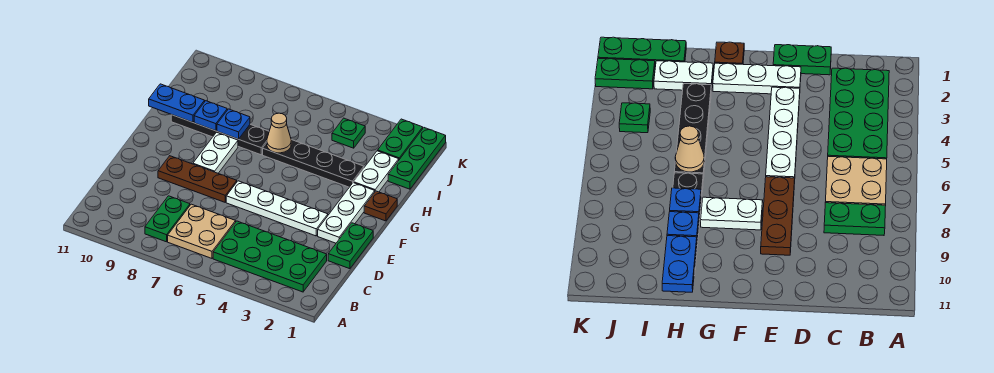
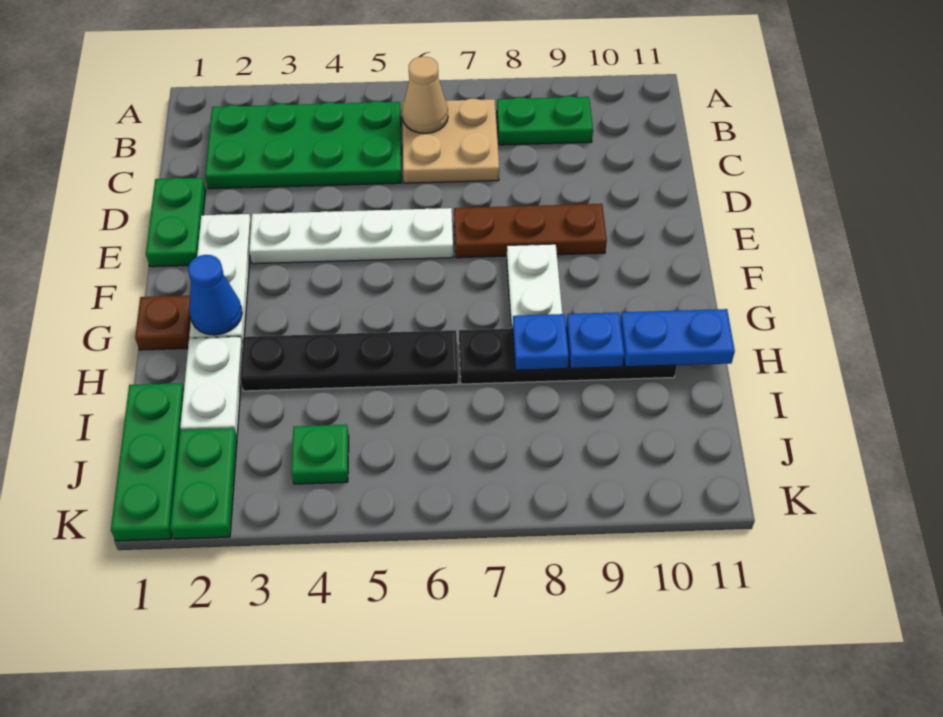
green plate B8:C8 level 1 -> green plate B8:B9 level 1
none -> blue cone G2 level 2
tan cone H6 level 2 -> tan cone B6 level 2

